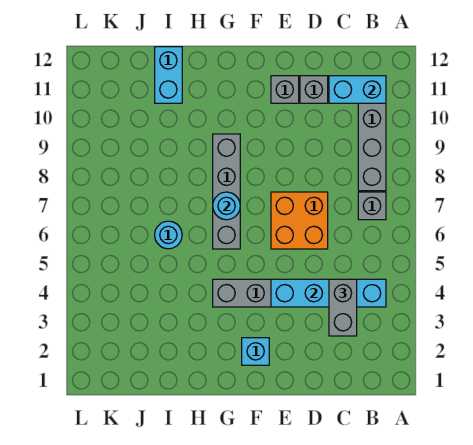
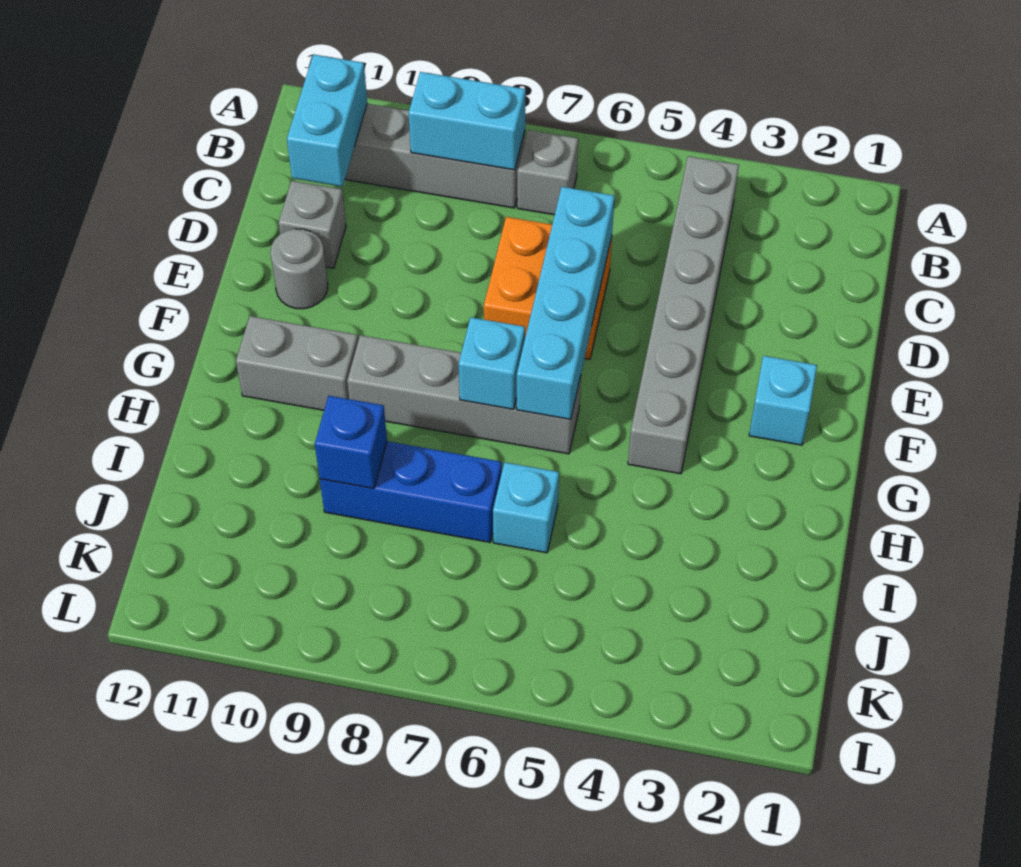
cyan brick B4:E4 level 2 -> cyan brick D6:G6 level 2
grey brick C3:C4 level 3 -> grey brick G10:G11 level 1
grey brick E11 level 1 -> grey round brick E11 level 1
cyan round brick G7 level 2 -> cyan brick G7 level 2
cyan round brick I6 level 1 -> cyan brick I6 level 1
none -> blue brick I7:I9 level 1
none -> blue brick I9 level 2
cyan brick I11:I12 level 1 -> cyan brick B8:B9 level 2

